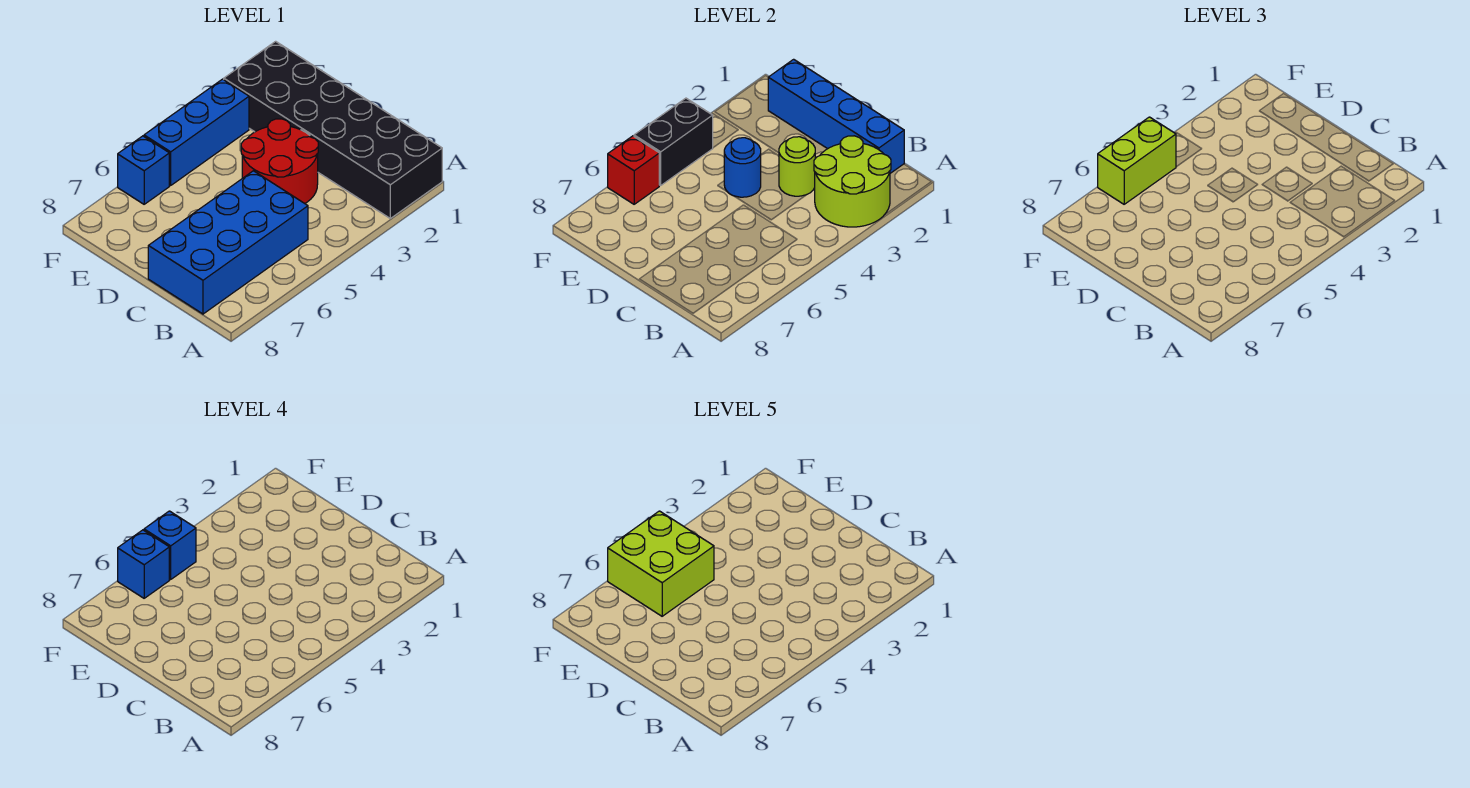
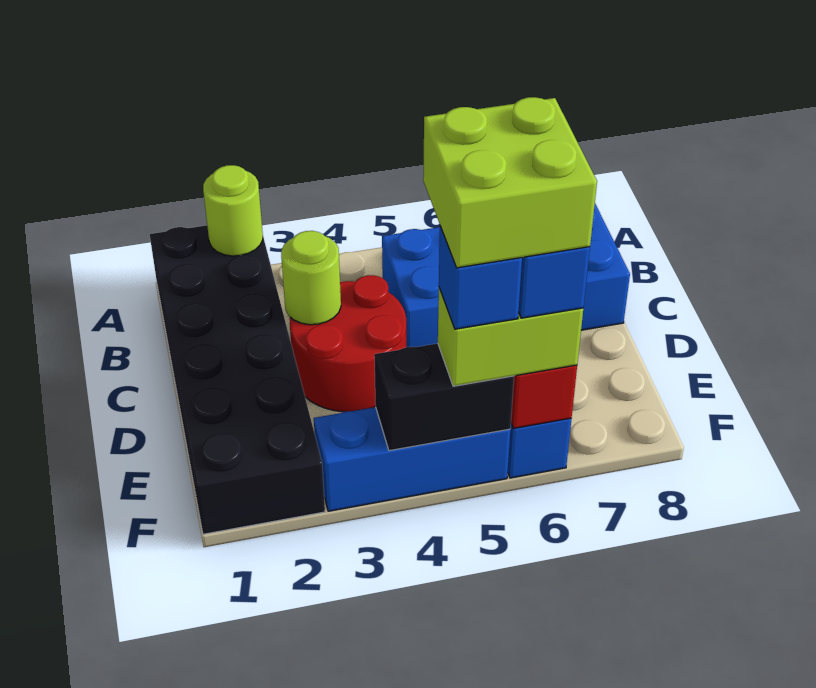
lime round brick A2:B3 level 2 -> lime round brick A2 level 2
blue brick B1:E1 level 2 -> none
blue round brick D4 level 2 -> none

